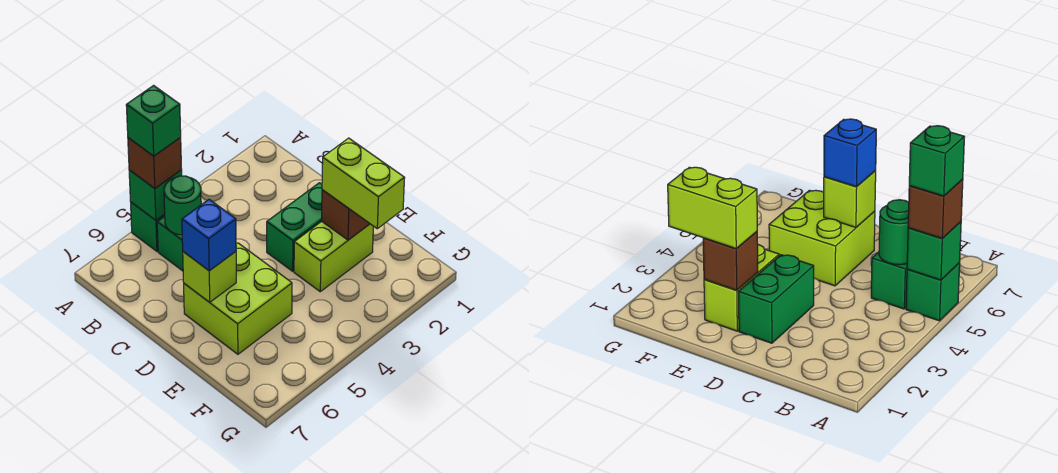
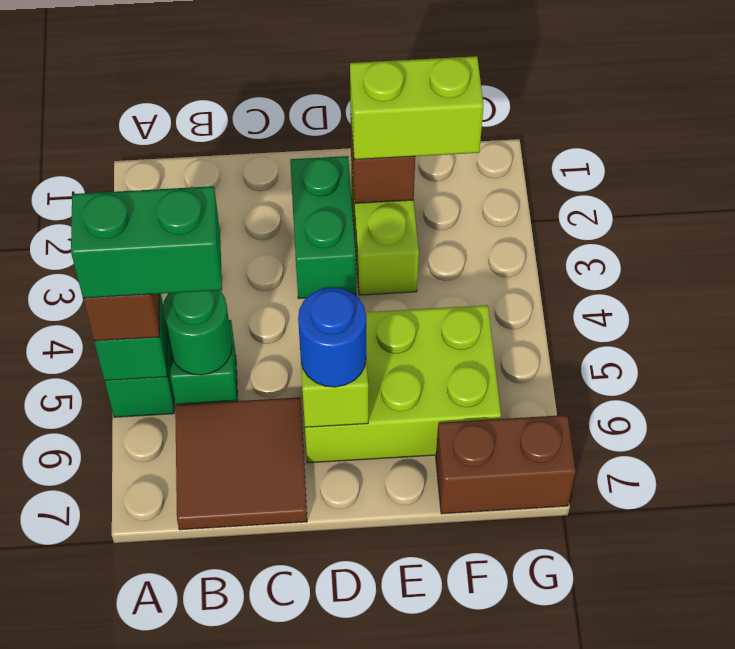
green brick A5 level 4 -> green brick A5:B5 level 4
none -> brown tile B6:C7 level 1
lime brick D5:E6 level 1 -> lime brick D5:F6 level 1
blue brick D6 level 3 -> blue round brick D6 level 3
none -> brown brick F7:G7 level 1

